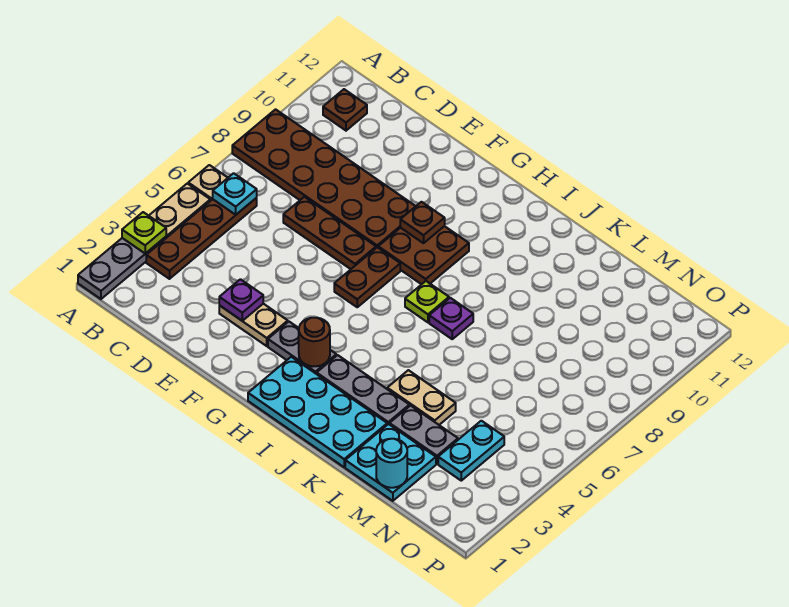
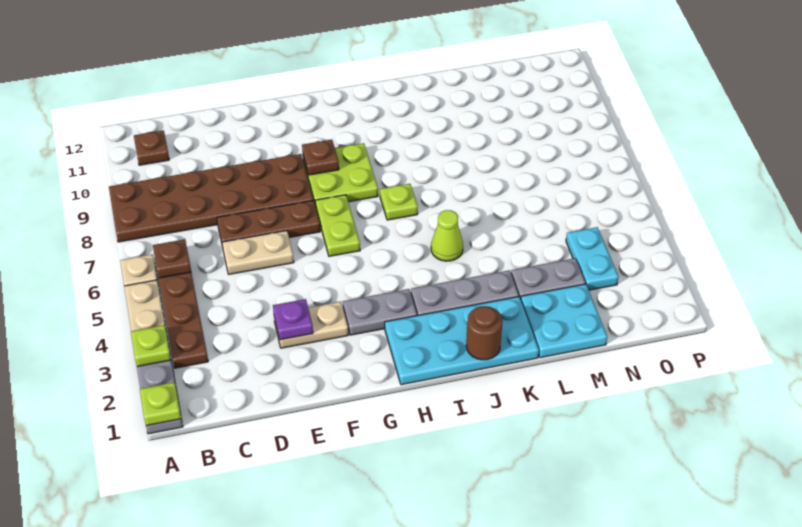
none -> lime plate A1 level 2
cyan plate B6 level 2 -> brown plate B6 level 2
brown plate G6:G7 level 1 -> lime plate G6:G7 level 1
brown plate G8:H9 level 1 -> lime plate G8:H9 level 1
brown round brick H3 level 2 -> brown round brick J1 level 2
none -> lime cone J5 level 1
purple plate J7 level 1 -> none
tan plate K4:L4 level 1 -> tan plate D6:E6 level 1
cyan round brick M1 level 2 -> none

